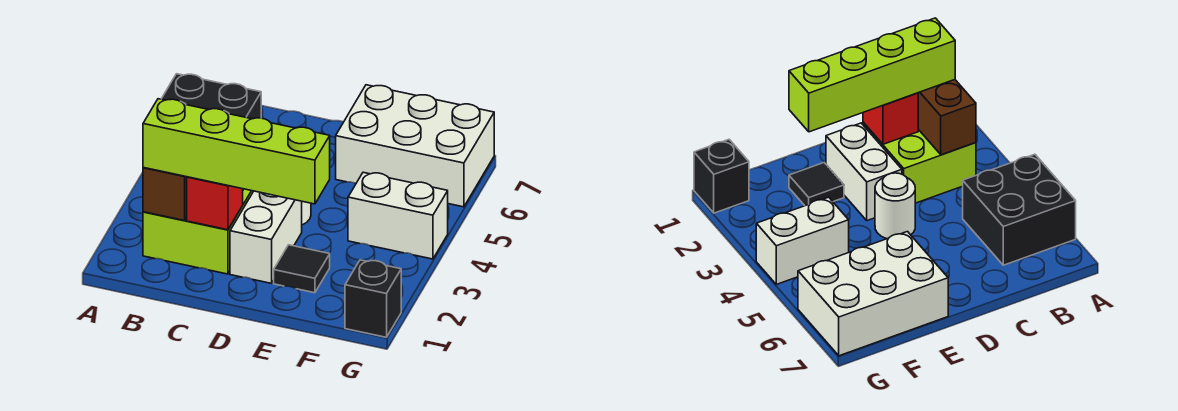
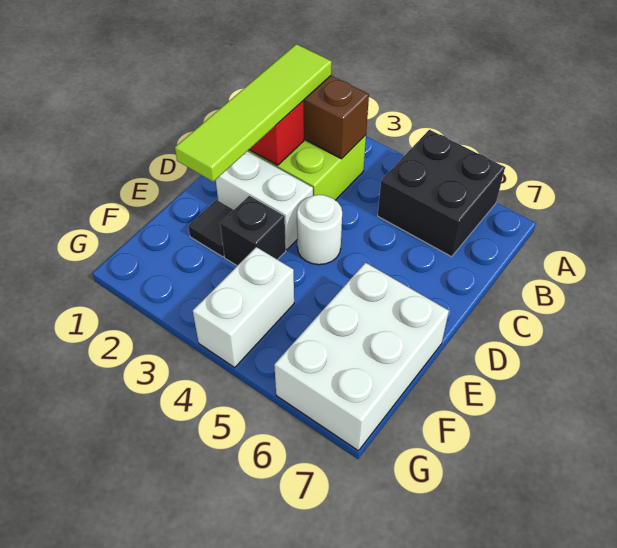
lime brick B2:E2 level 3 -> lime tile B2:E2 level 3
black brick G1 level 1 -> black brick E3 level 1

